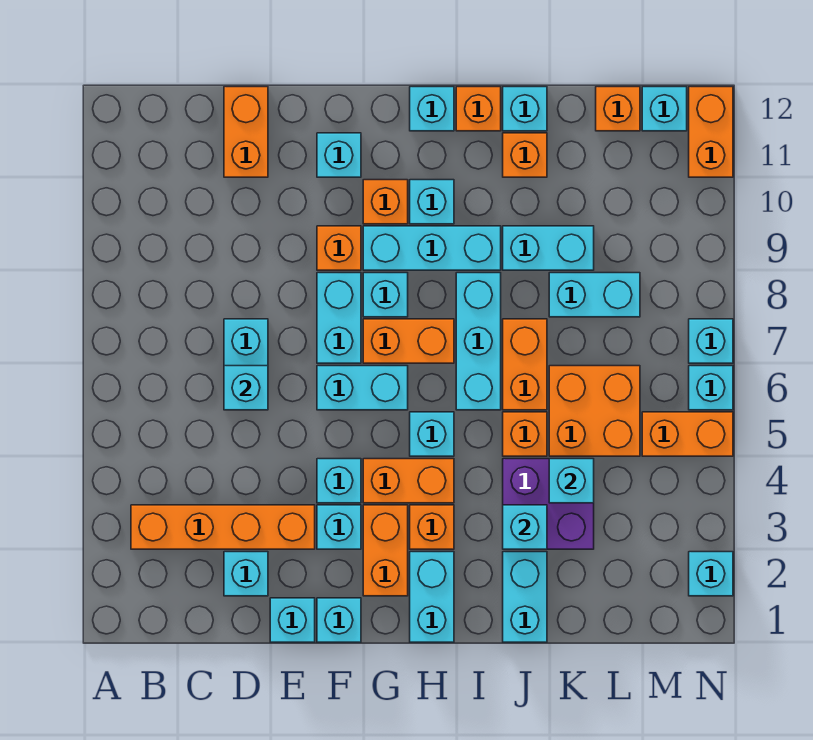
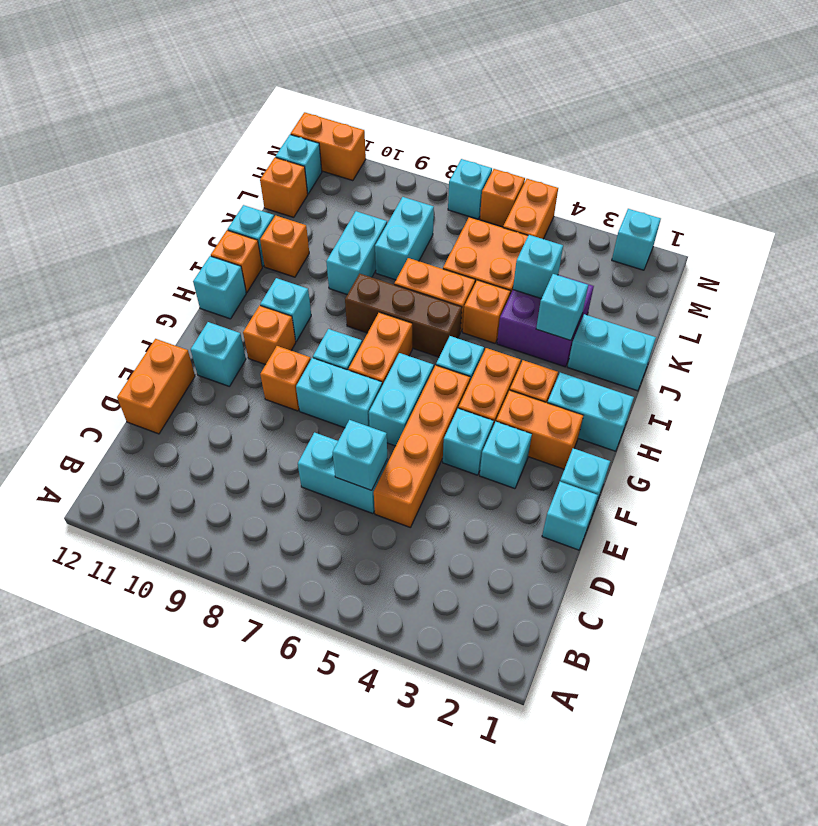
orange brick B3:E3 level 1 -> orange brick D5:G5 level 1
cyan brick D2 level 1 -> none
orange brick D11:D12 level 1 -> orange brick D12:E12 level 1
cyan brick G9:I9 level 1 -> none
cyan brick I6:I8 level 1 -> brown brick I6:I8 level 1
cyan brick N6 level 1 -> orange brick N6 level 1

